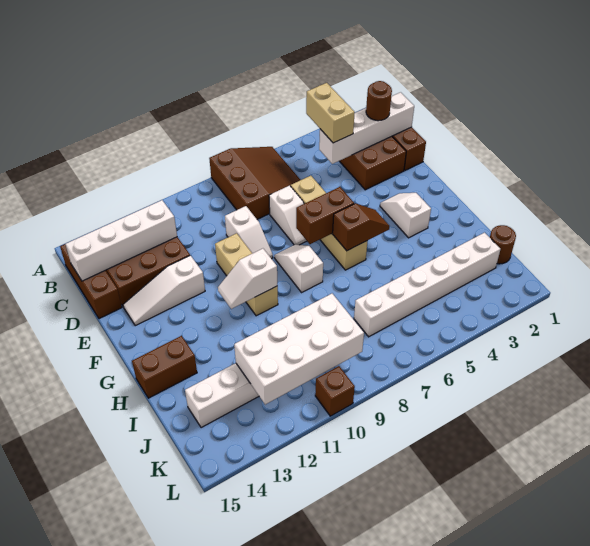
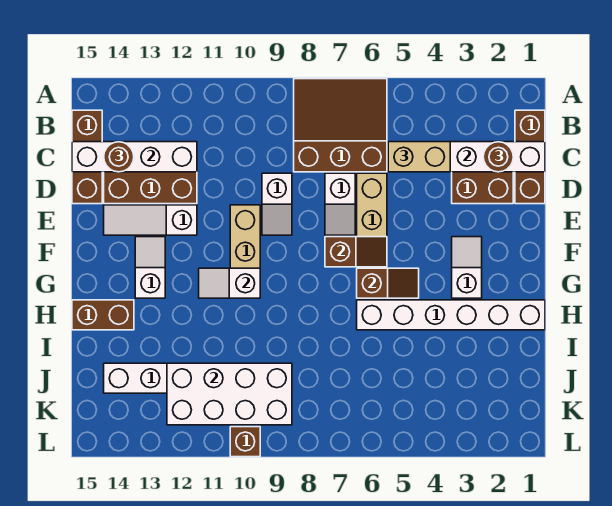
brown slope A6:C8 level 1 top 8 -> brown slope A6:C8 level 1 top C
tan brick B4:C4 level 3 -> tan brick C4:C5 level 3
brown brick F6:F7 level 2 -> brown slope F6:F7 level 2 top 7
white slope F8:G8 level 1 top G -> white slope F13:G13 level 1 top G
brown round brick J1 level 1 -> brown round brick C14 level 3
white brick J2:J7 level 1 -> white brick H1:H6 level 1

